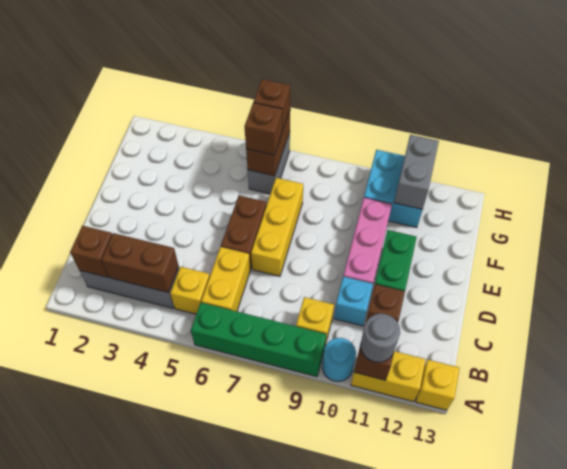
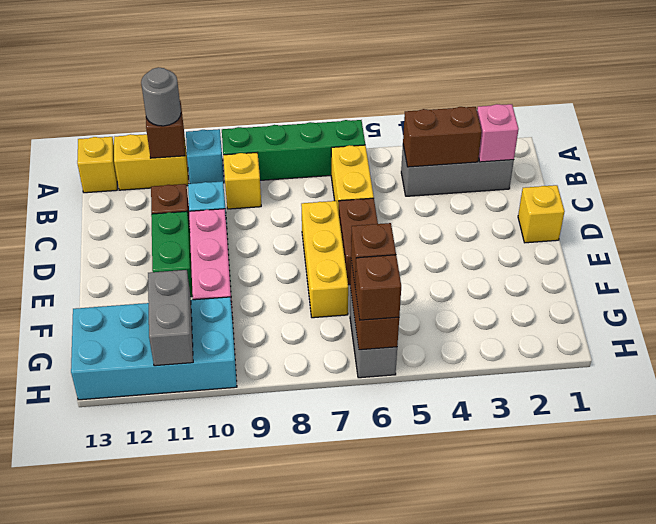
cyan round brick A10 level 1 -> cyan brick A10 level 1
brown brick B2 level 2 -> pink brick B2 level 2
yellow brick B5 level 1 -> yellow brick D1 level 1
cyan brick G10:H11 level 1 -> cyan brick G10:H13 level 1

